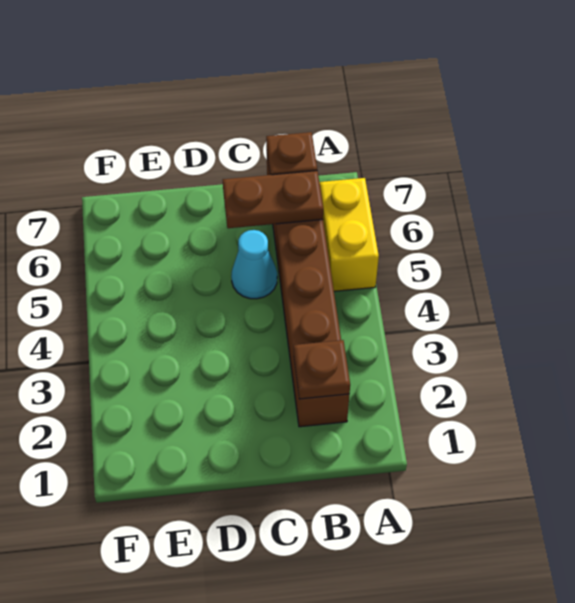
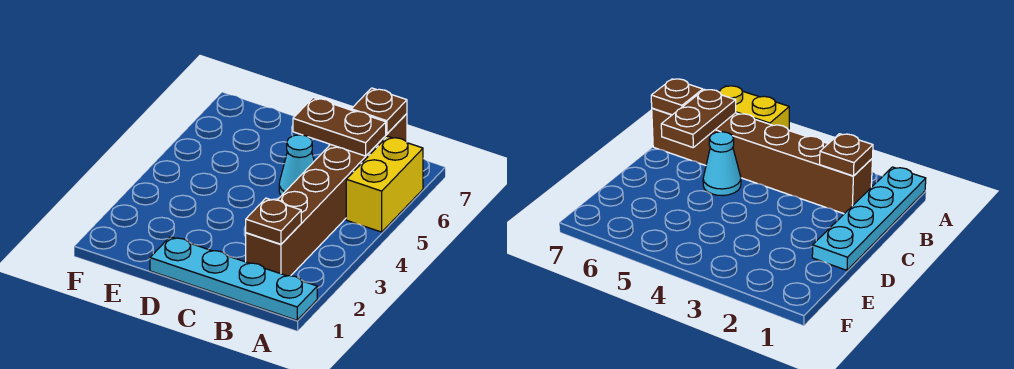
none -> cyan plate A1:D1 level 1

